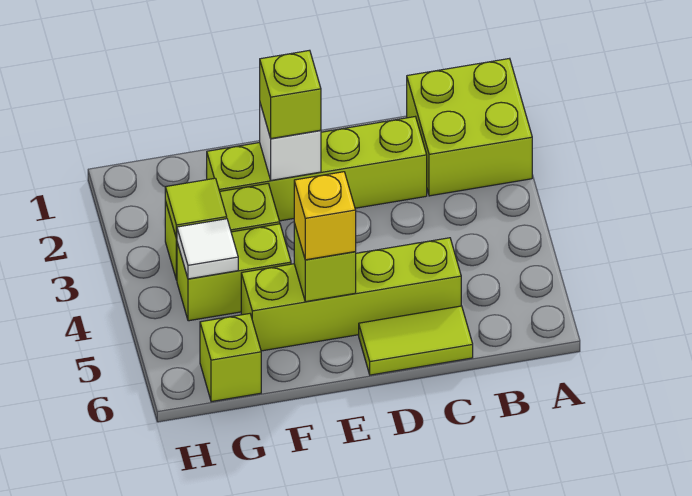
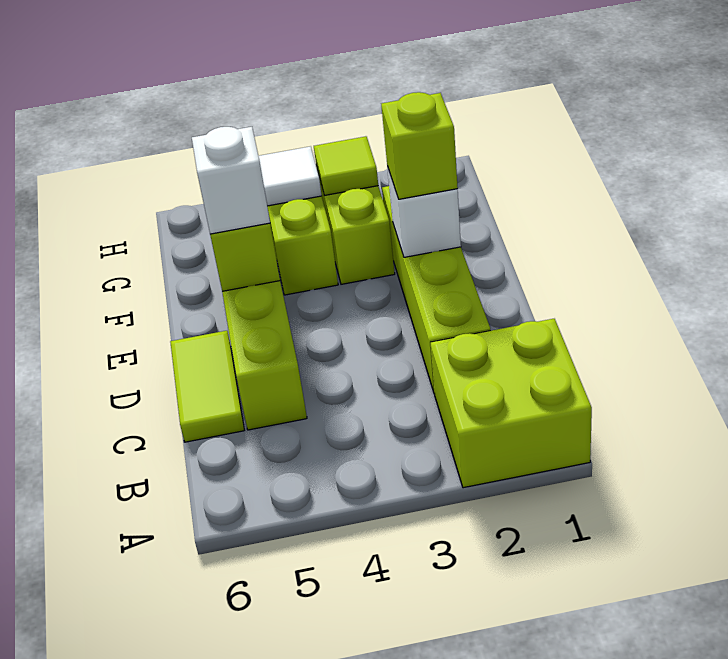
yellow brick E5 level 3 -> white brick E5 level 3
lime brick G6 level 1 -> none

